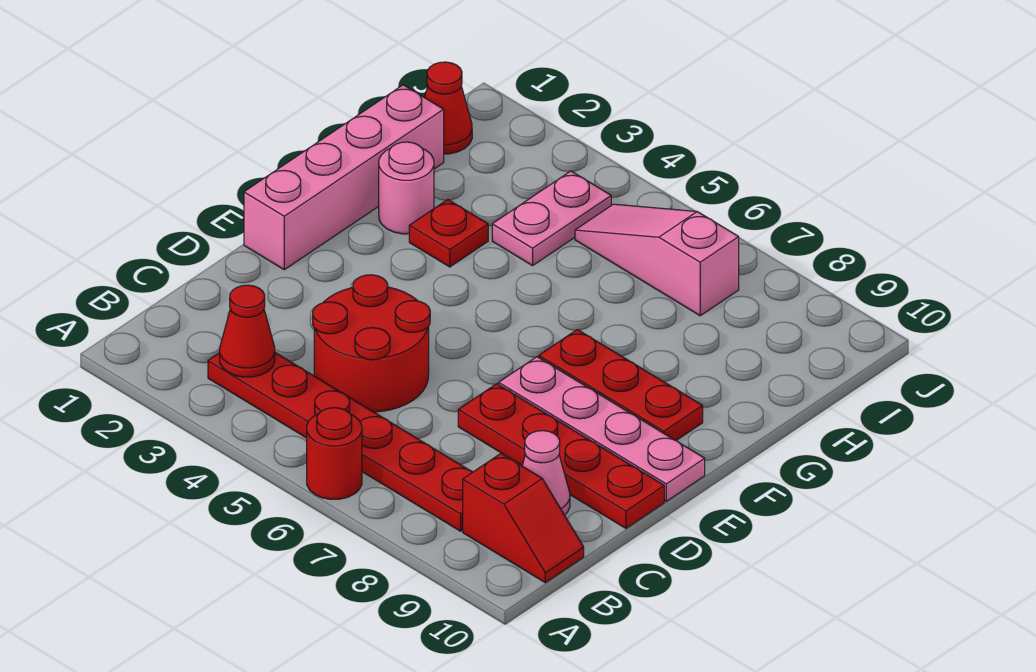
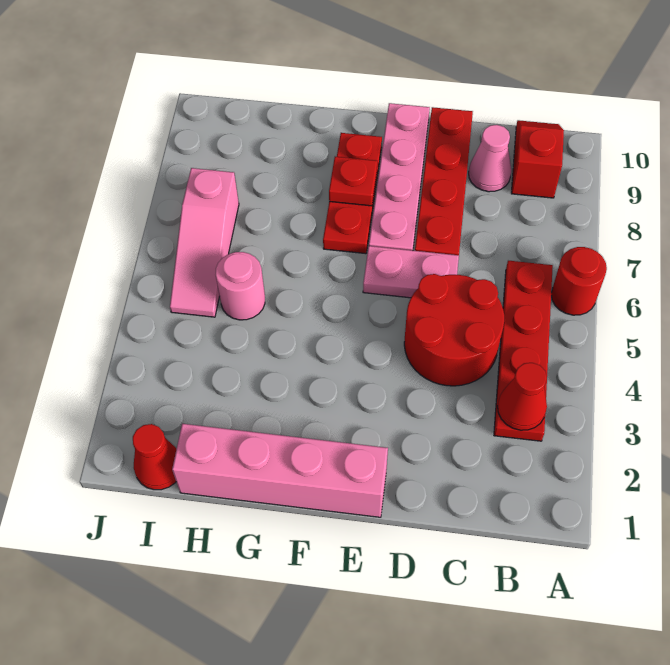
red plate B3:B8 level 1 -> red plate B3:B6 level 1
pink round brick G2 level 1 -> pink round brick H5 level 1
red plate G3 level 1 -> red plate F8 level 2
pink plate H4:I4 level 1 -> pink plate D6:E6 level 1

